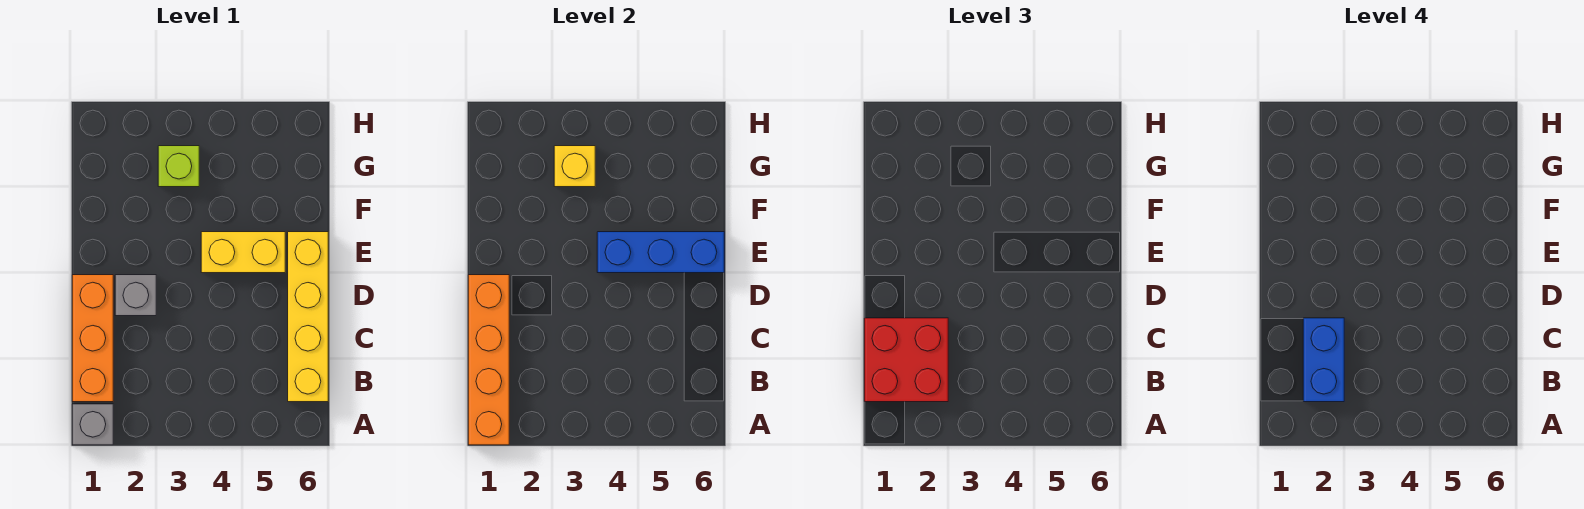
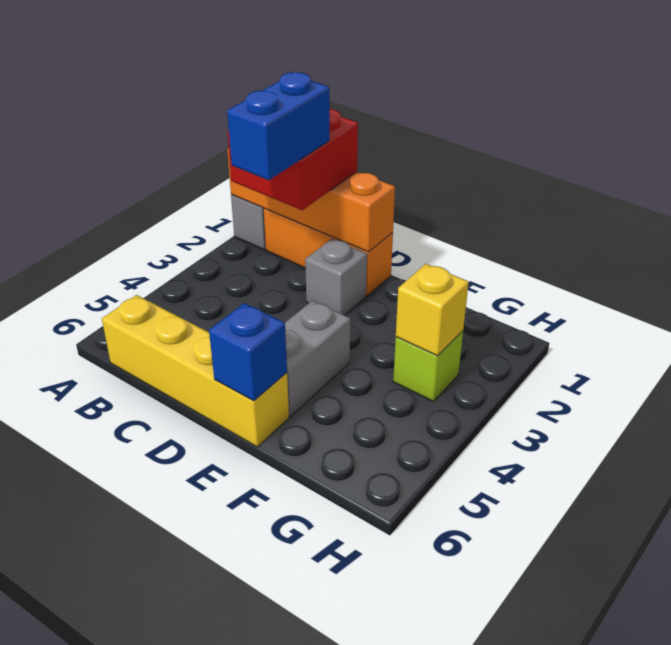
blue brick B2:C2 level 4 -> blue brick C2:C3 level 4
yellow brick E4:E5 level 1 -> grey brick E4:E5 level 1
blue brick E4:E6 level 2 -> blue brick E6 level 2

